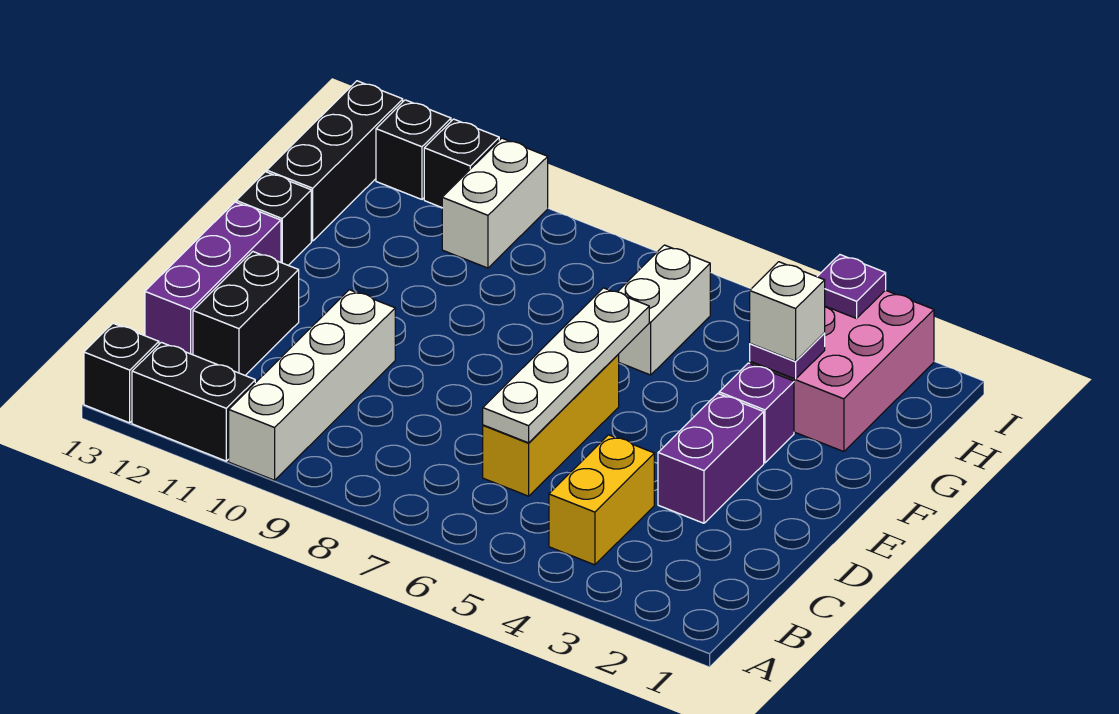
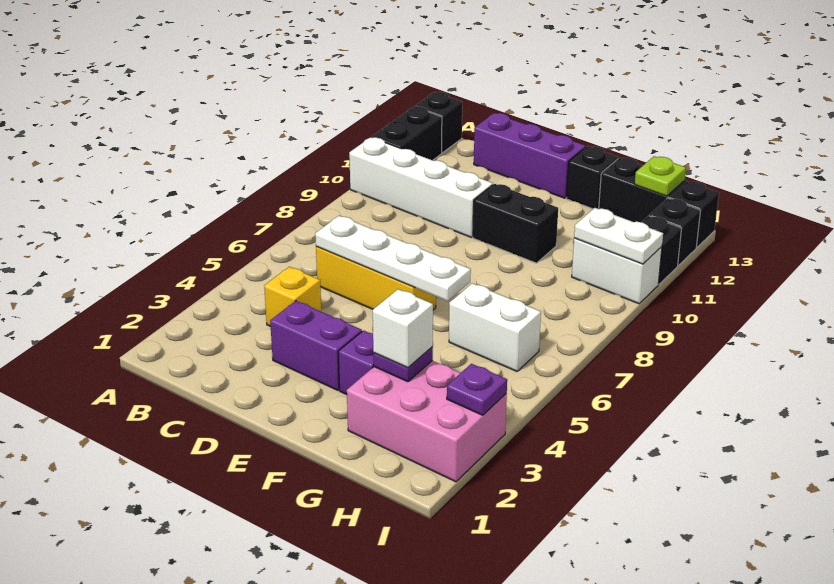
yellow brick B4:C4 level 1 -> yellow brick C4 level 1
black brick C12:D12 level 1 -> black brick E10:F10 level 1
none -> white plate H10:I10 level 2
none -> lime plate H13 level 2

